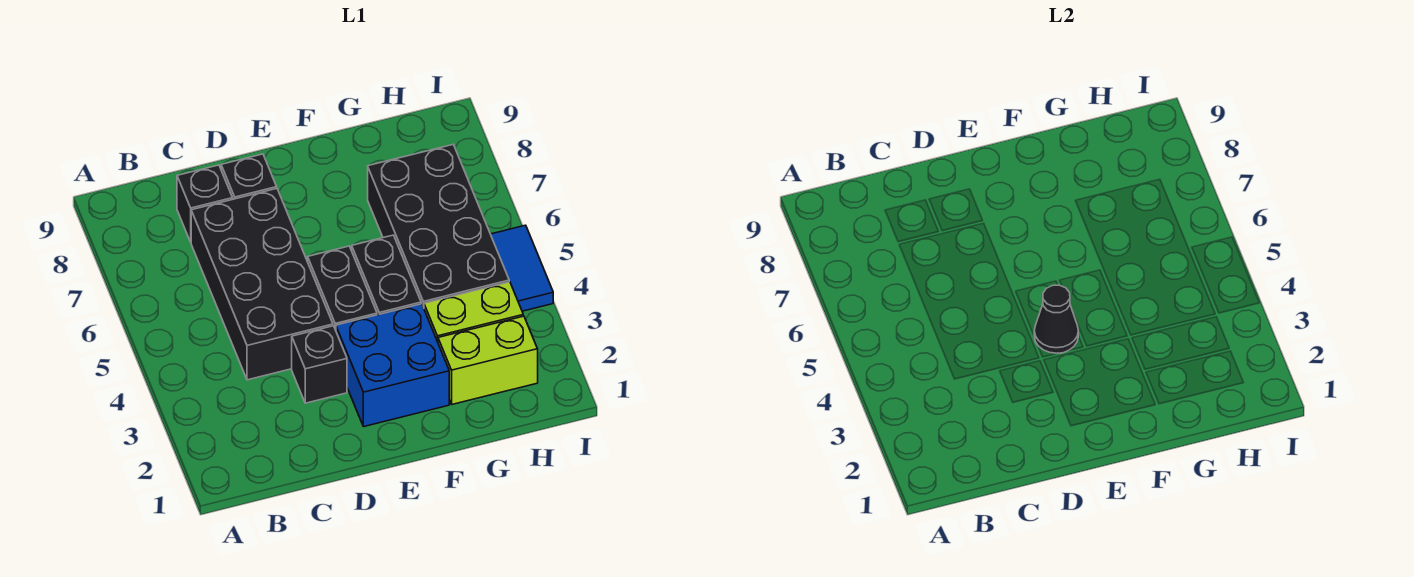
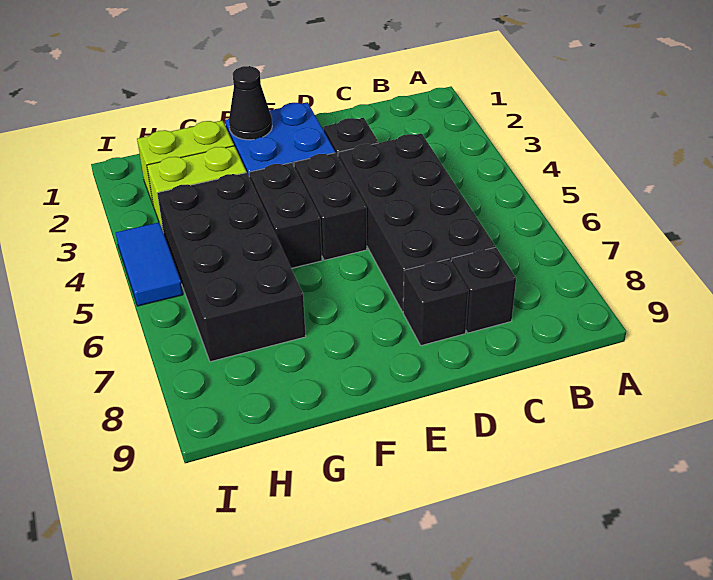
black cone E4 level 2 -> black cone F2 level 2

